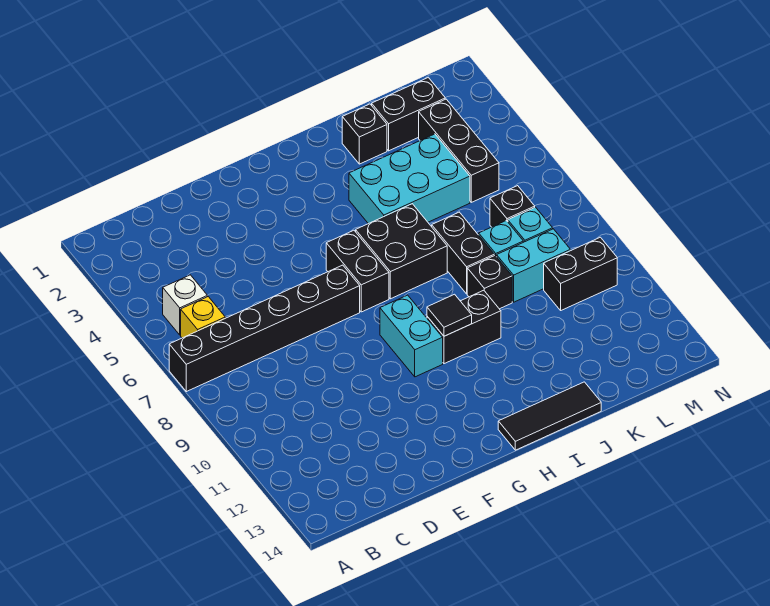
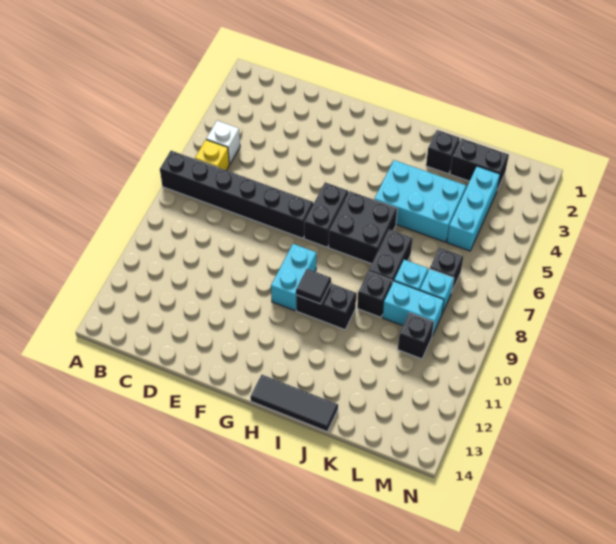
black brick L3:L5 level 1 -> cyan brick L3:L5 level 1
black brick L10:M10 level 1 -> black brick L10 level 1

